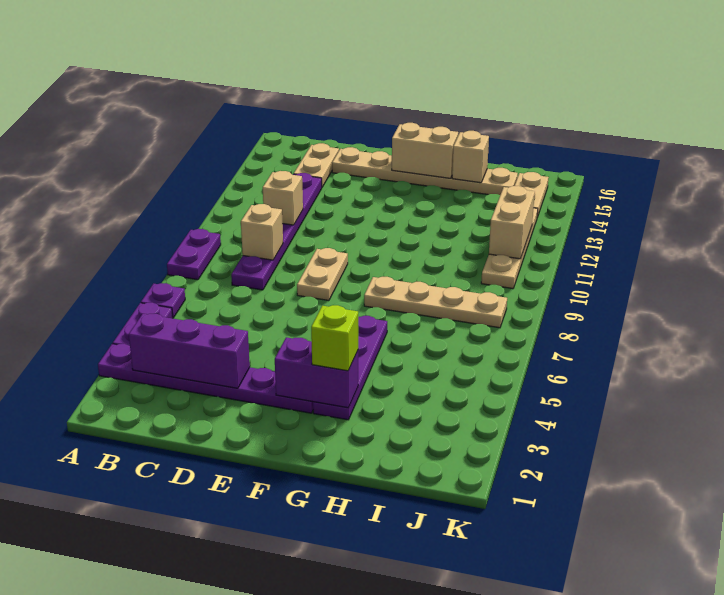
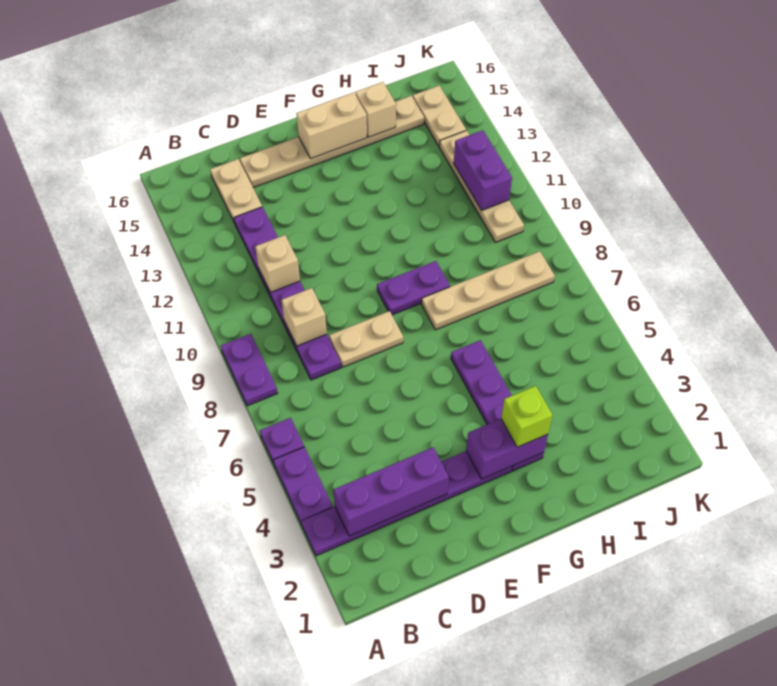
tan plate E8:E9 level 1 -> tan plate D8:E8 level 1
none -> purple plate F9:G9 level 1
tan brick J11:J12 level 2 -> purple brick J11:J12 level 2

